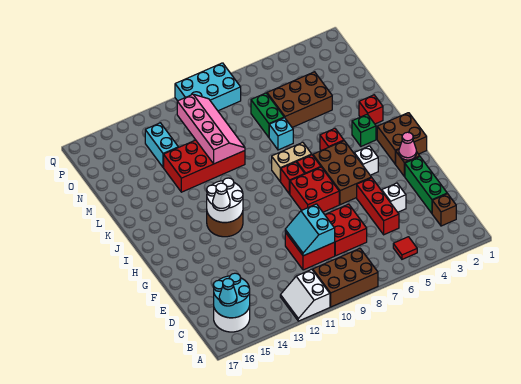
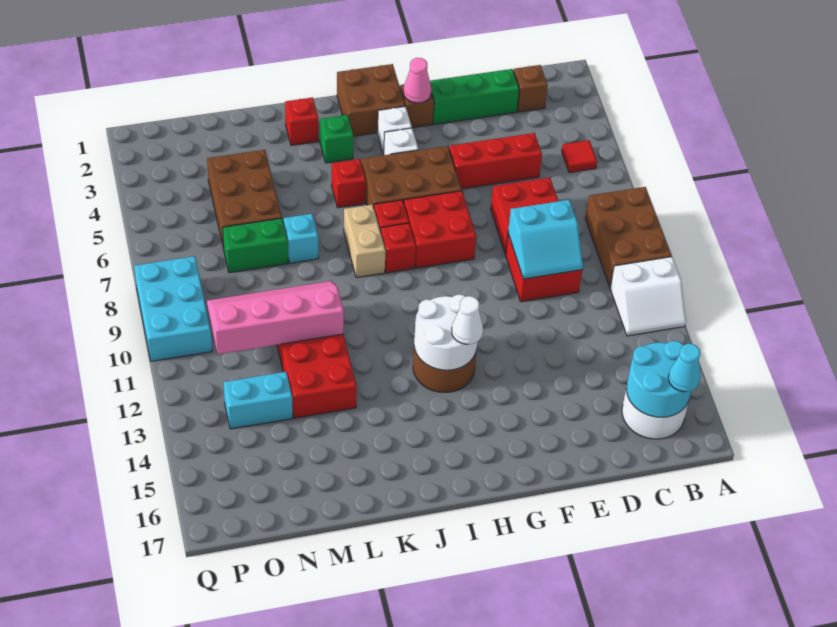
white brick E4 level 1 -> white brick H3 level 1

